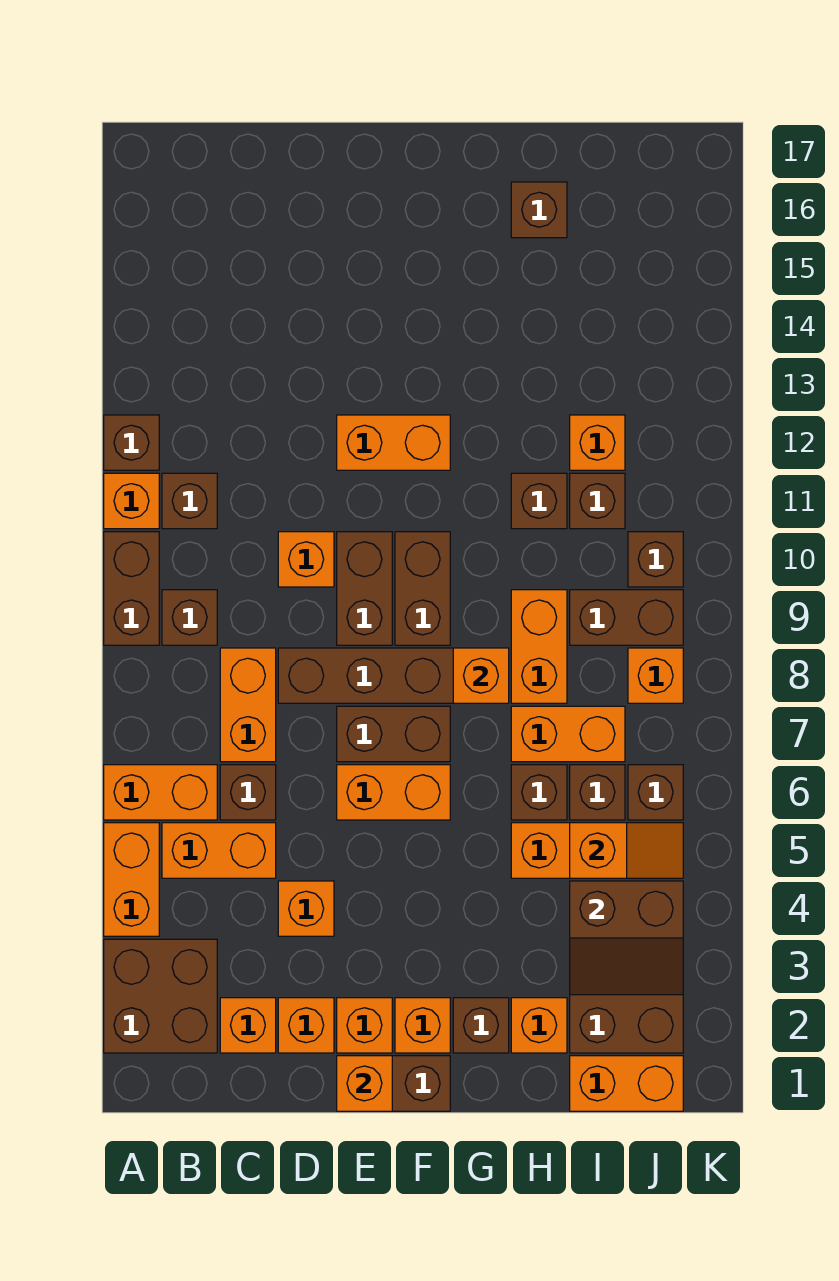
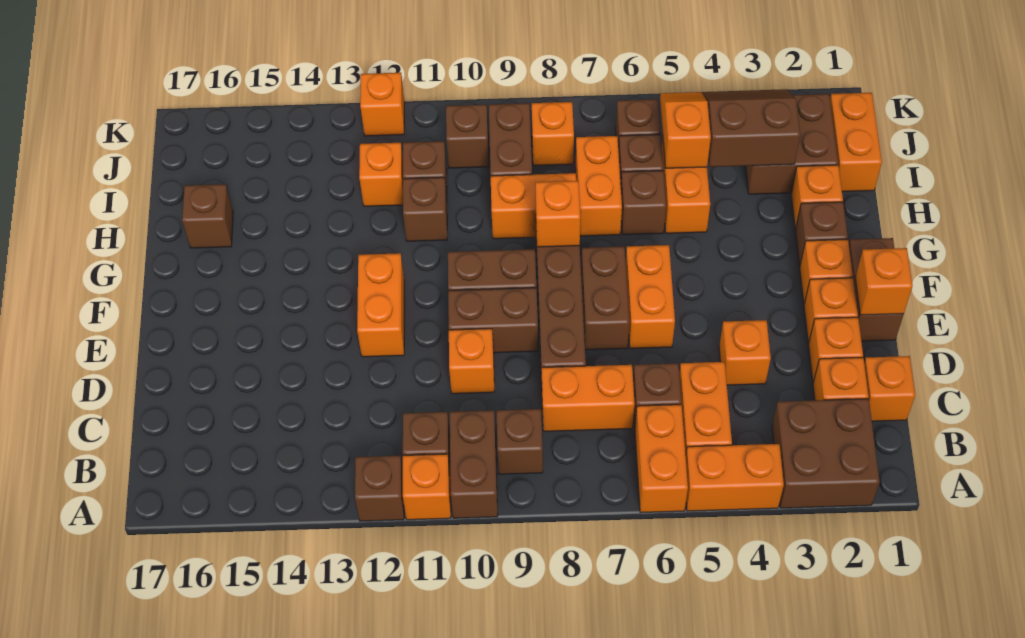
brown brick A9:A10 level 1 -> brown brick A10:B10 level 1
none -> orange brick C1 level 1
brown slope I3:J4 level 2 top 4 -> brown slope I3:J4 level 2 top I
none -> orange brick K12 level 1

